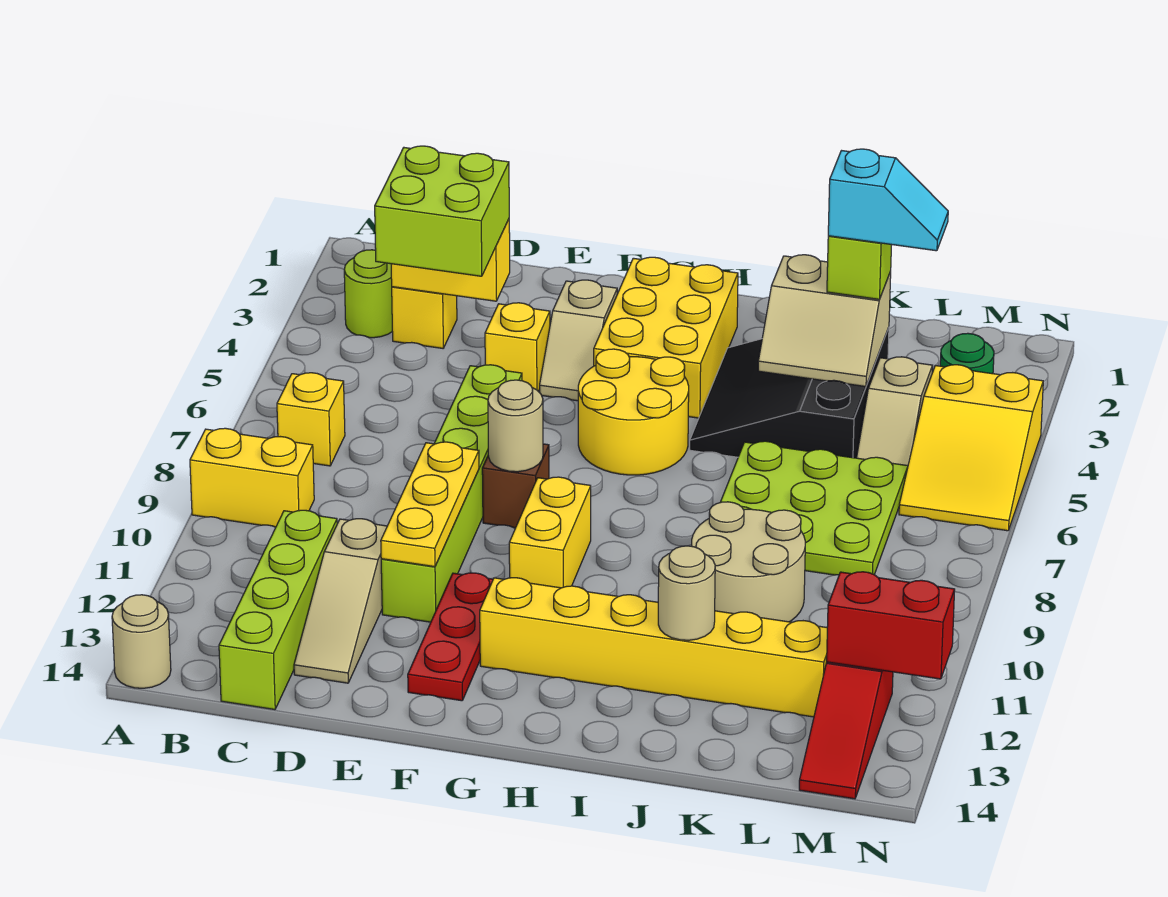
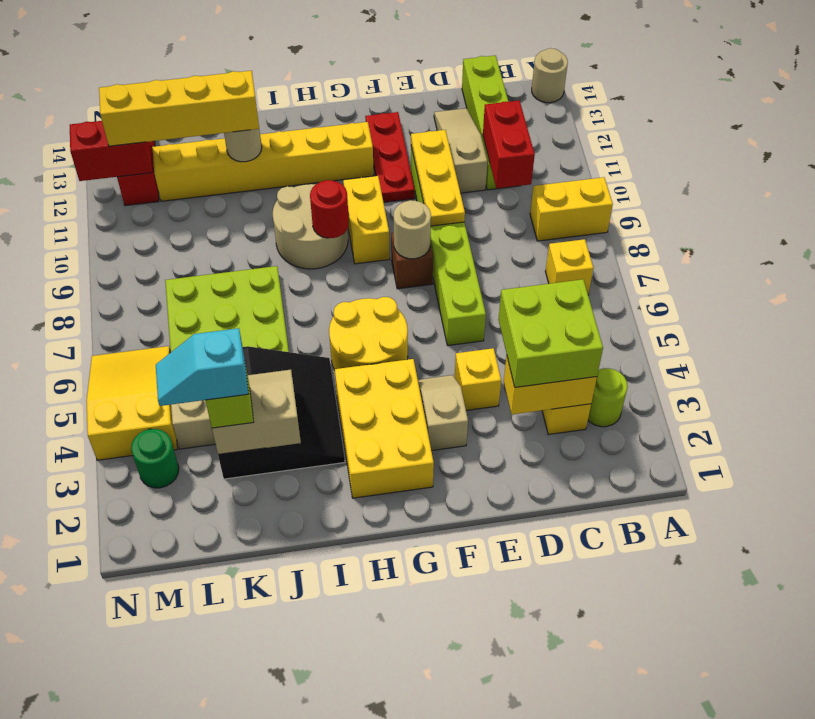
none -> red brick C10:C11 level 2
none -> red round brick H9 level 2
tan round brick J9:K10 level 1 -> tan round brick H9:I10 level 1
none -> yellow brick J12:M12 level 3

